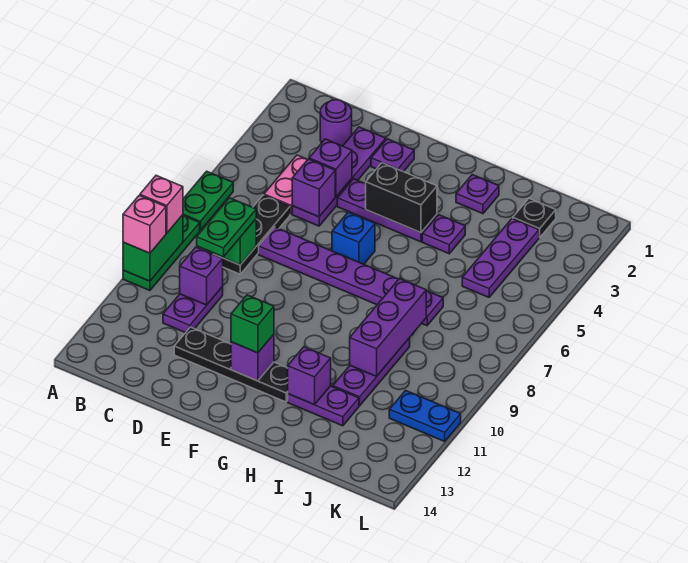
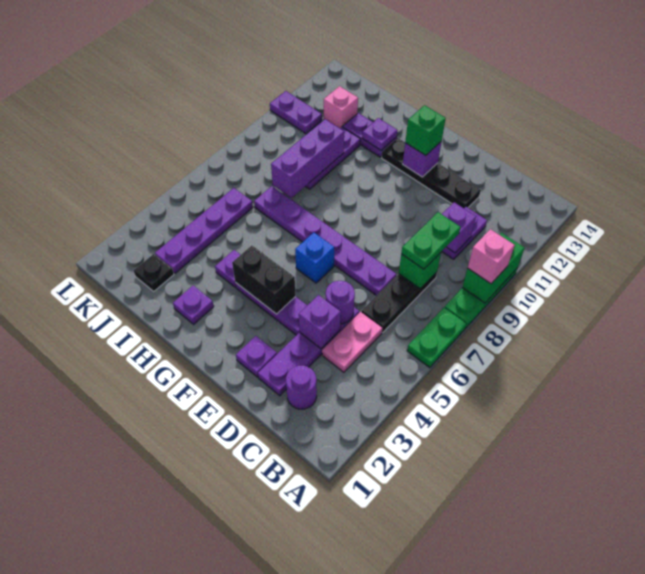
pink brick A10 level 3 -> pink brick J12 level 1
purple brick D5 level 2 -> purple round brick D5 level 2
purple brick H12 level 2 -> purple plate H12 level 2
purple plate J3:J5 level 1 -> purple plate J3:J6 level 1
blue plate K11:L11 level 1 -> purple plate K11:L11 level 1

